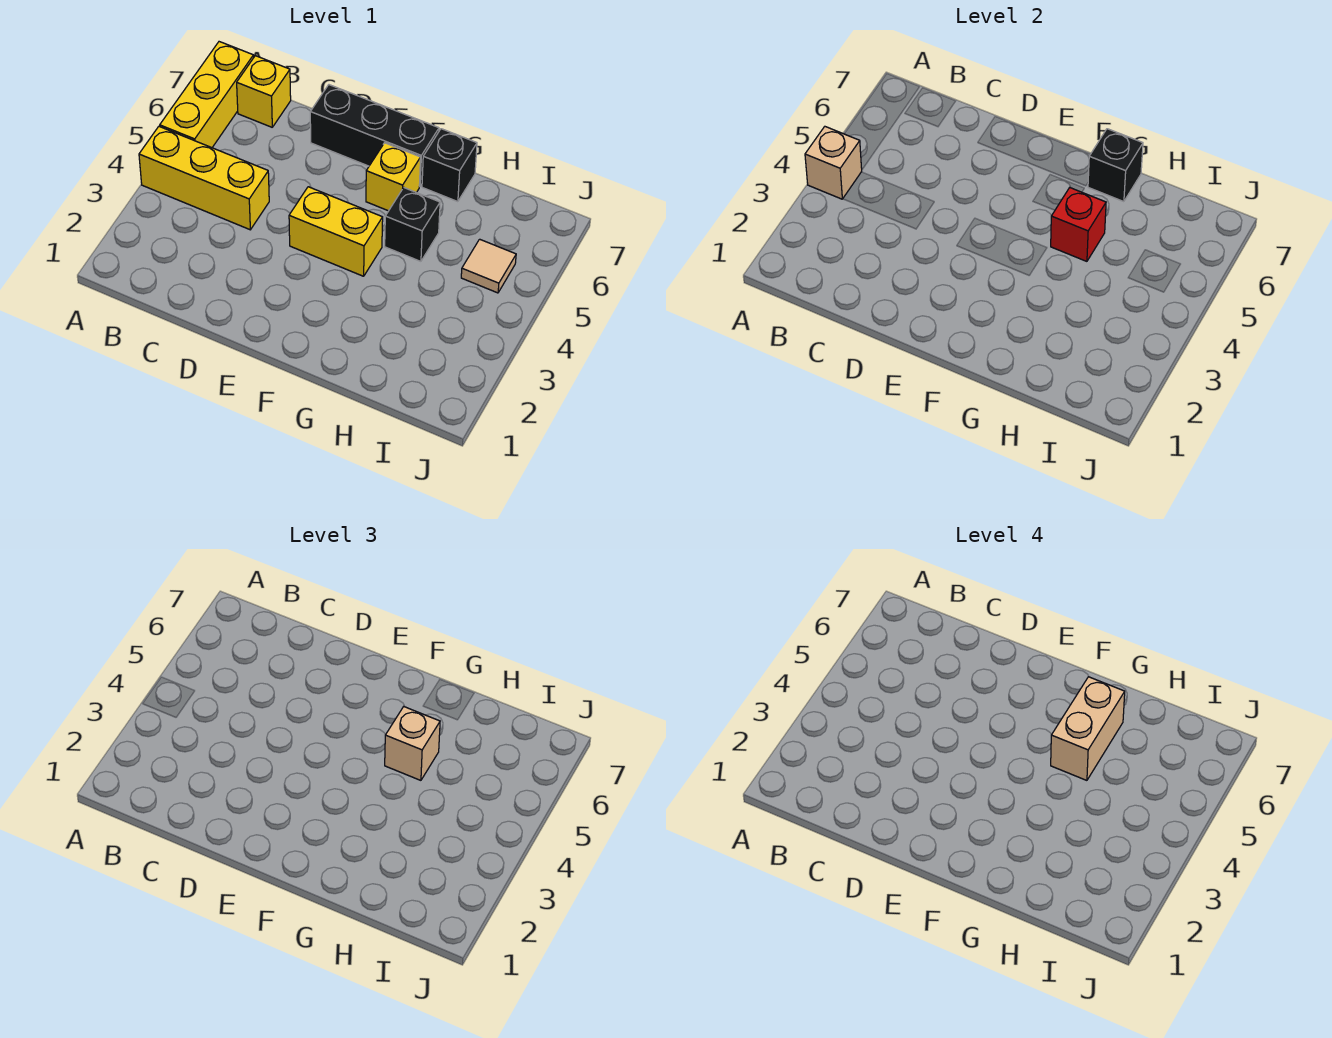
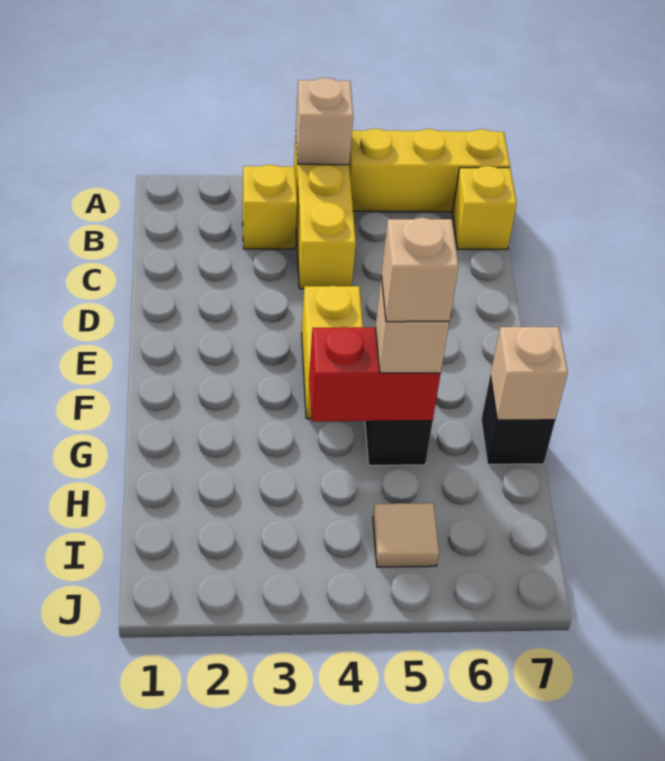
black brick D7:F7 level 1 -> none
yellow brick F6 level 1 -> yellow brick B3 level 1
red brick G5 level 2 -> red brick G4:G5 level 2
tan brick G5:G6 level 4 -> tan brick G5 level 4
black brick G7 level 2 -> tan brick G7 level 2

